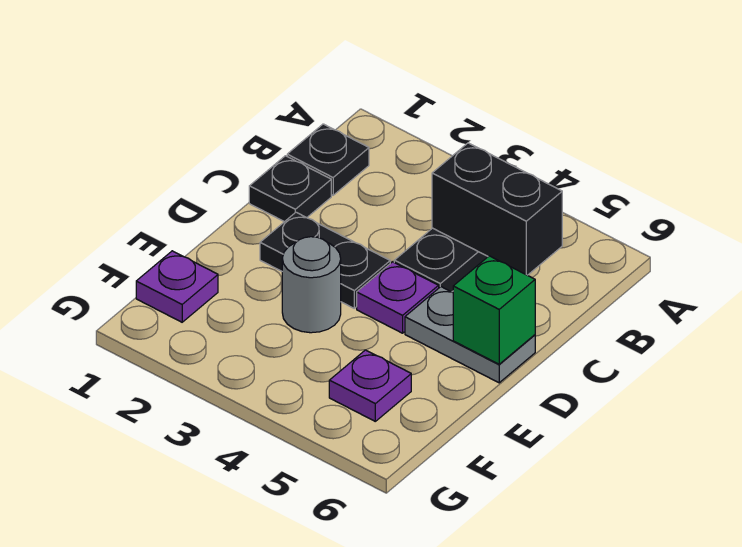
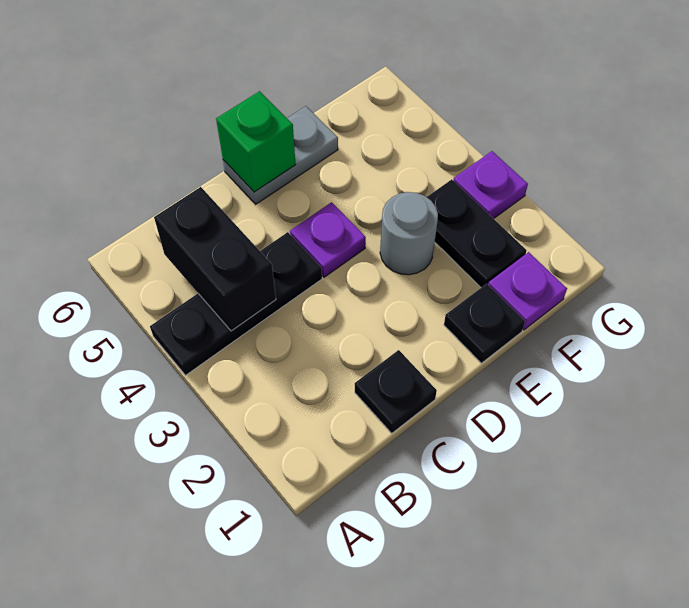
black plate B1 level 1 -> black plate E1 level 1
black plate D2:D3 level 1 -> black plate F2:F3 level 1
grey plate D5:D6 level 1 -> grey plate D6:E6 level 1
purple plate F5 level 1 -> purple plate G3 level 1

